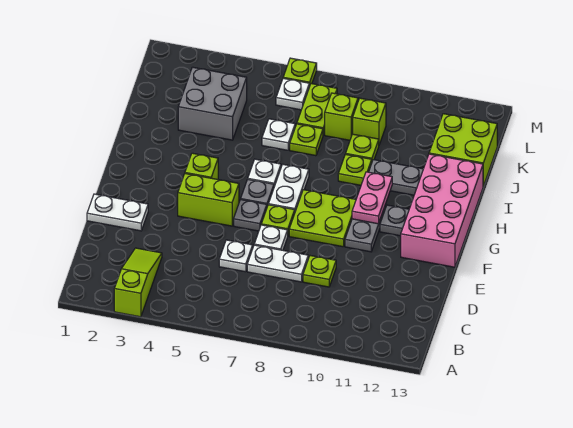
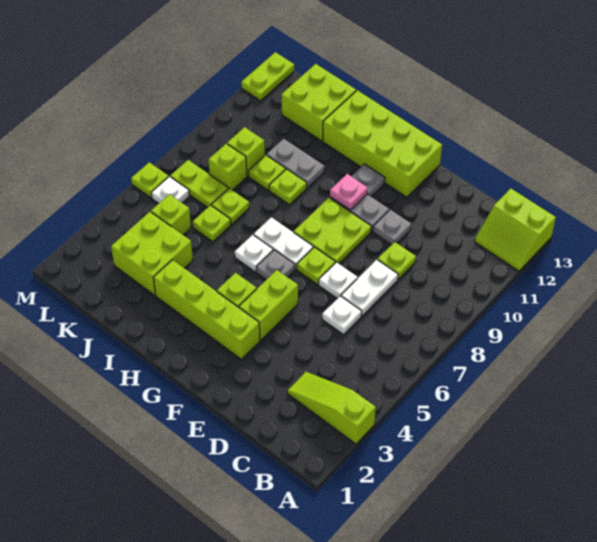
none -> lime slope A12:B13 level 1 top 13
white plate E1:E2 level 1 -> none
none -> lime brick F3:I3 level 1
grey plate F6 level 1 -> grey plate E10 level 1
pink brick F12:I13 level 1 -> lime brick F12:I13 level 1
pink plate G10:H10 level 2 -> pink plate G10 level 2
grey plate I10:I11 level 1 -> grey plate I10:J10 level 1
grey brick J3:K4 level 1 -> lime brick J3:K4 level 1
white plate J6 level 1 -> lime plate J6 level 1
none -> lime brick K5 level 1
none -> lime plate M12:M13 level 1

